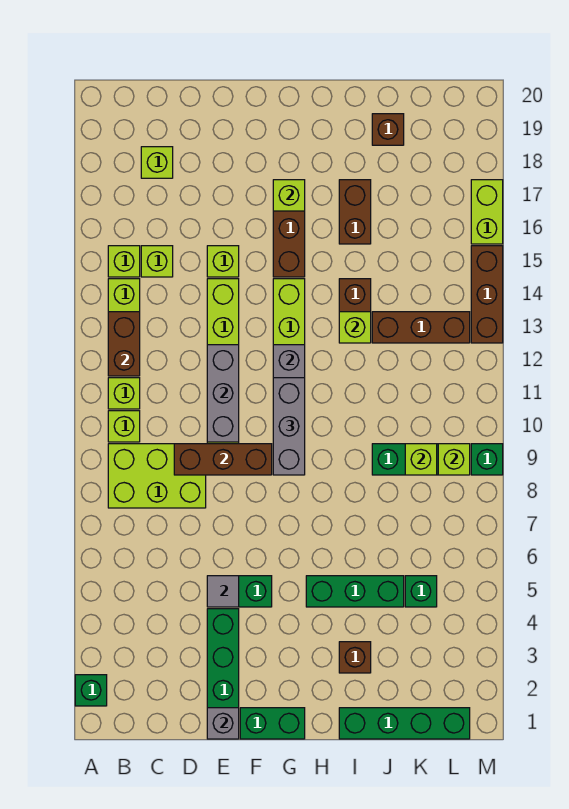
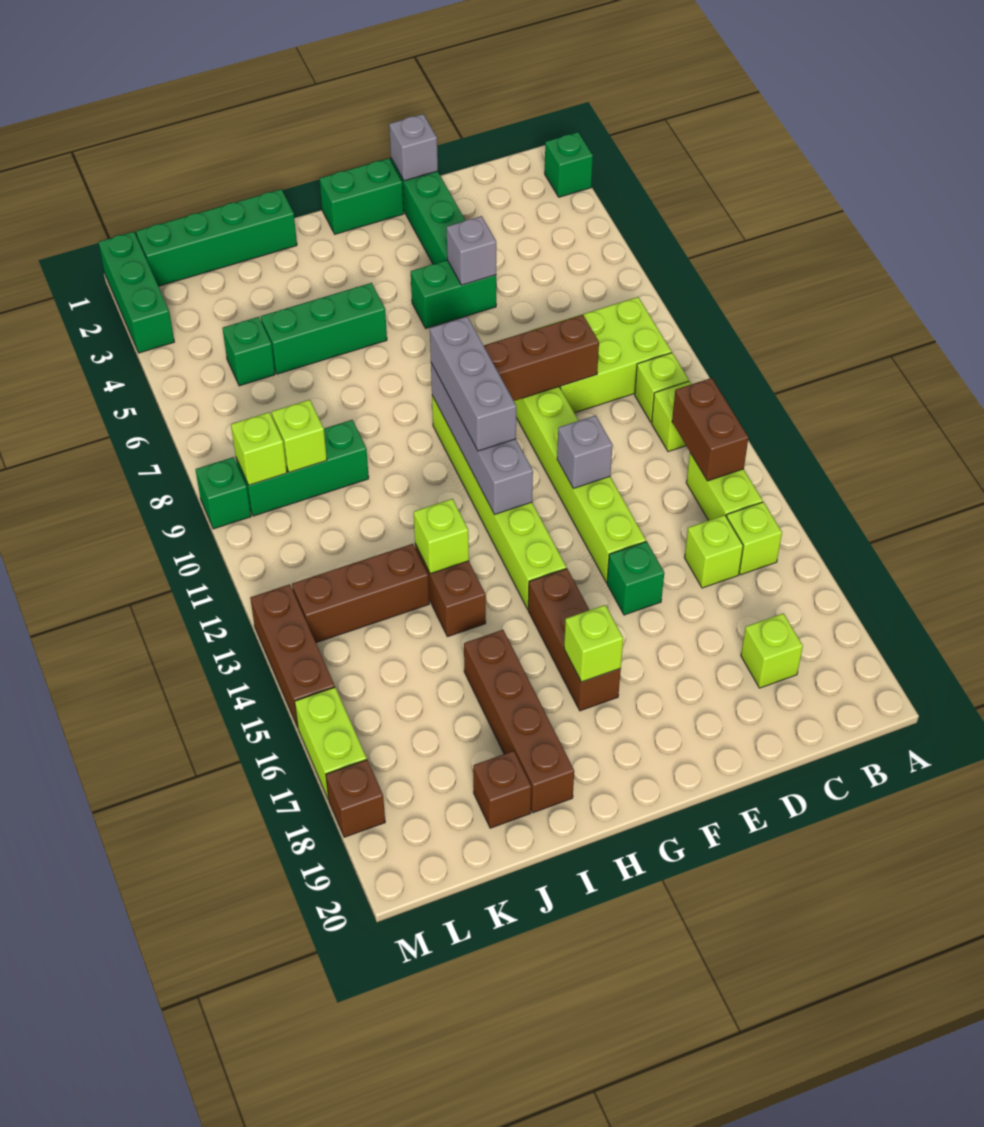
grey tile E5 level 2 -> grey brick E5 level 2
grey brick E10:E12 level 2 -> grey brick E12 level 2
lime brick E15 level 1 -> green brick E15 level 1
brown brick I3 level 1 -> brown brick M18 level 1
brown brick I16:I17 level 1 -> brown brick I16:I19 level 1
none -> green brick M1:M3 level 1

